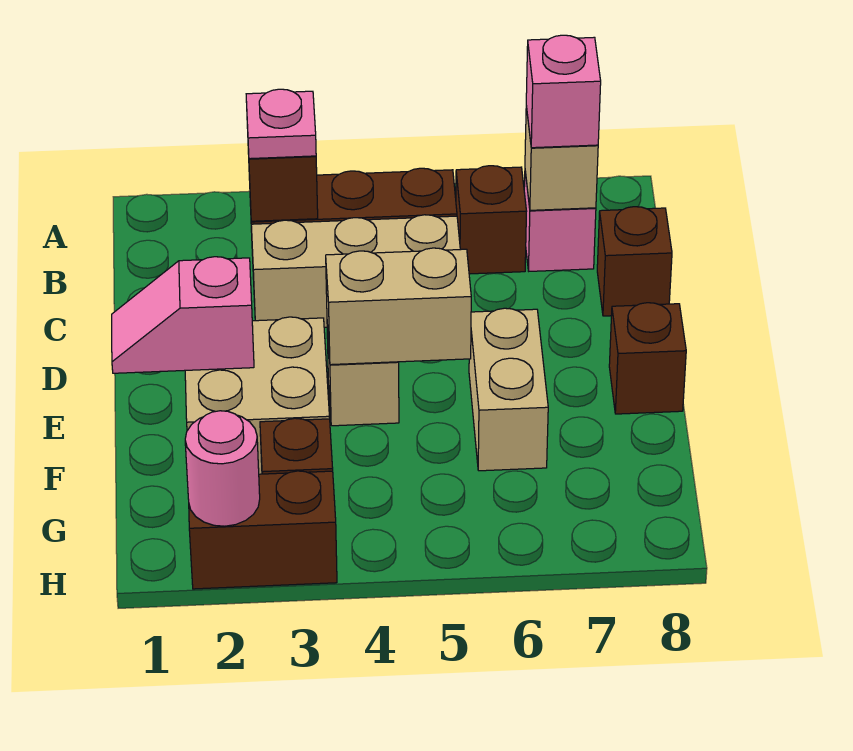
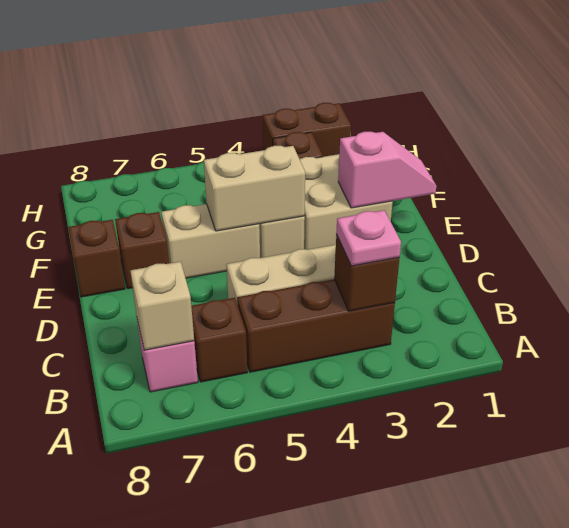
pink brick B7 level 3 -> none
brown brick C8 level 1 -> brown brick E7 level 1
tan brick E6:F6 level 1 -> tan brick E5:E6 level 1
pink round brick H2 level 2 -> none

